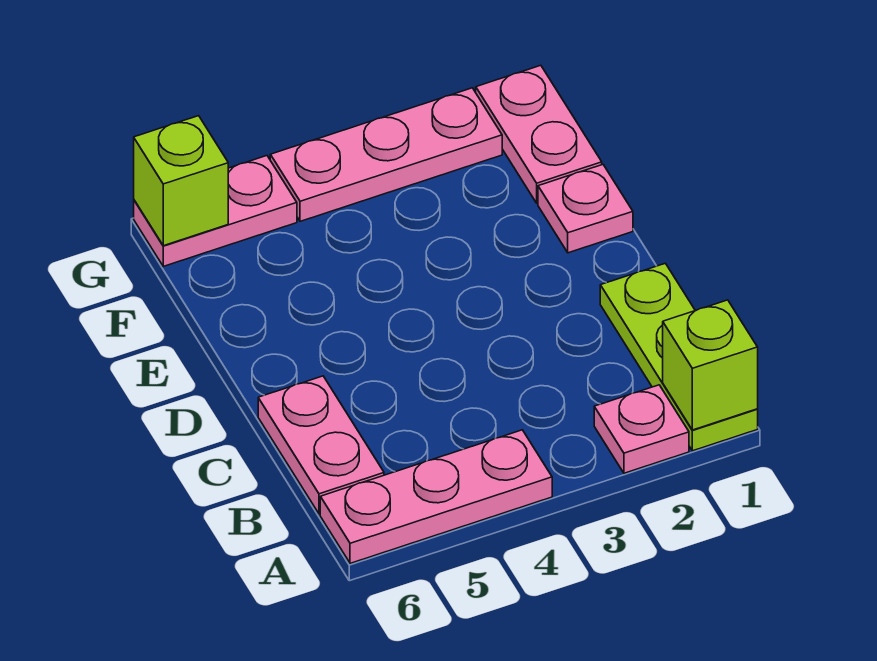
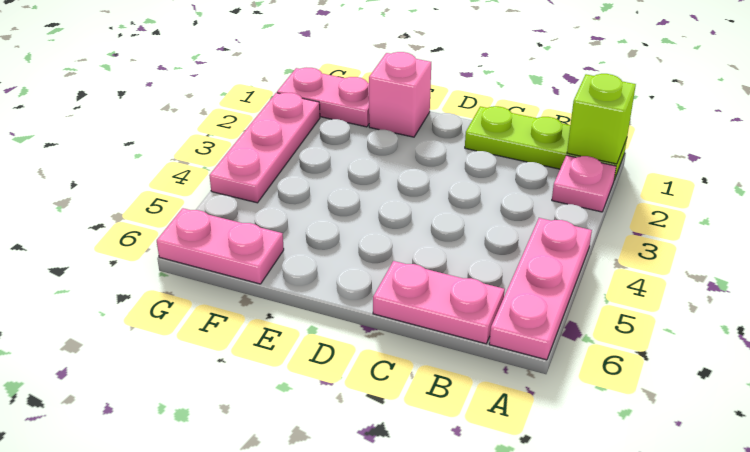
pink plate E1 level 1 -> pink brick E1 level 1
pink plate G5:G6 level 1 -> pink plate F6:G6 level 1
lime brick G6 level 2 -> none

